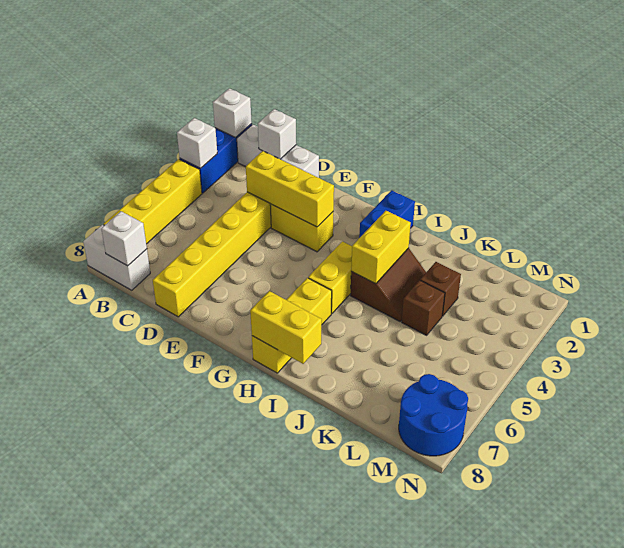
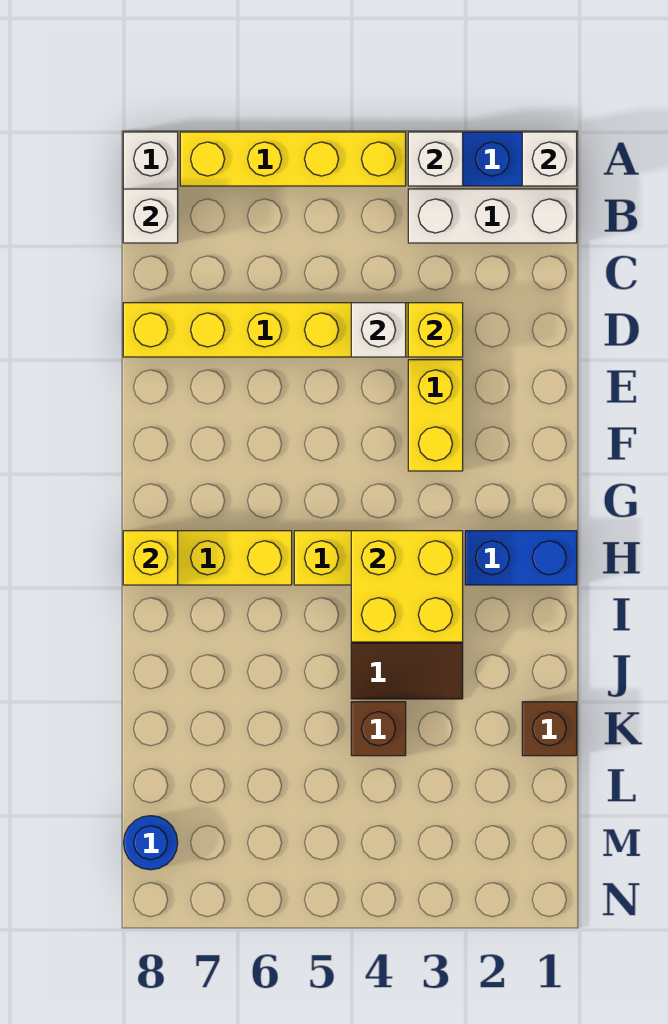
white brick B1:D1 level 1 -> white brick B1:B3 level 1
white brick C1 level 2 -> white brick D4 level 2
yellow brick D3:F3 level 2 -> yellow brick D3 level 2
yellow brick H8:I8 level 2 -> yellow brick H8 level 2
yellow brick I3:I4 level 2 -> yellow brick H3:I4 level 2
brown brick K3 level 1 -> brown brick K1 level 1
blue round brick M7:N8 level 1 -> blue round brick M8 level 1

